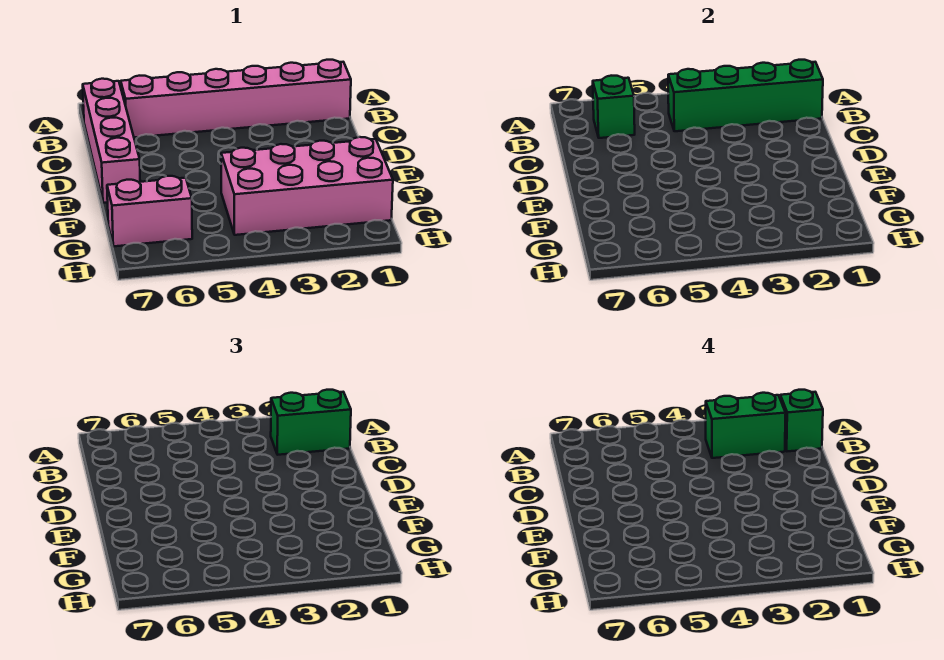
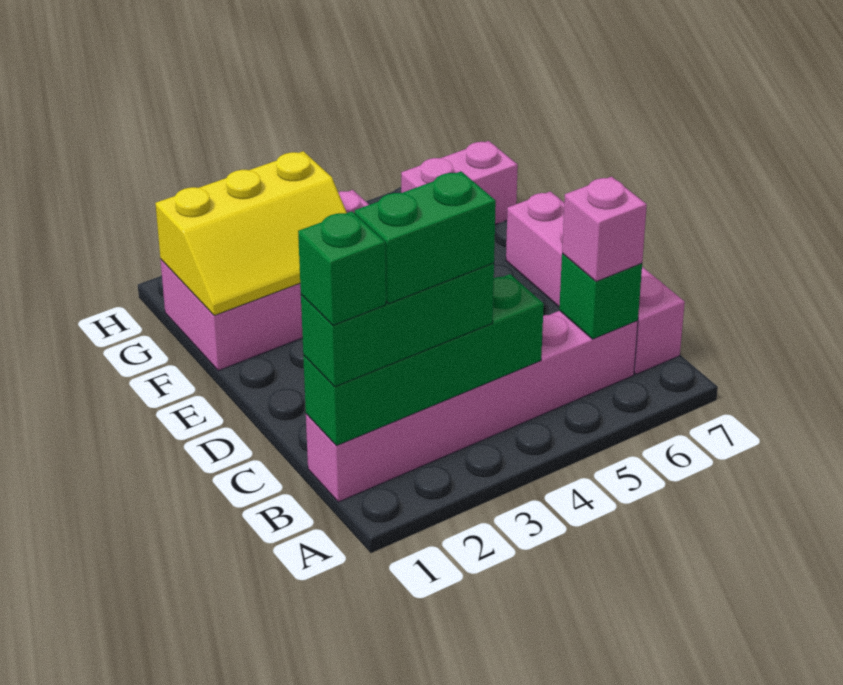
green brick B1:B2 level 3 -> green brick B1:B3 level 3
none -> pink brick B6 level 3
none -> yellow slope F1:G3 level 2 top G

